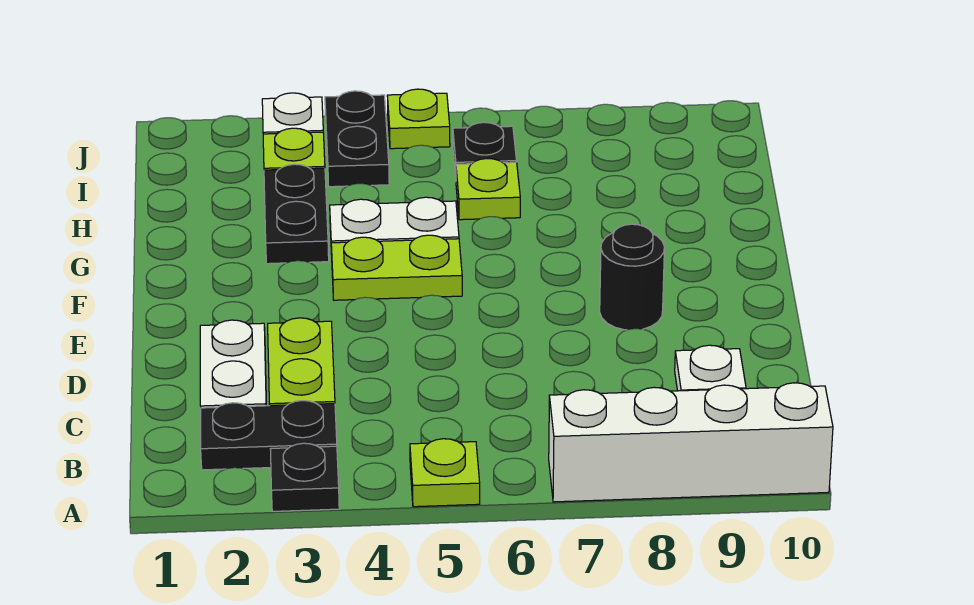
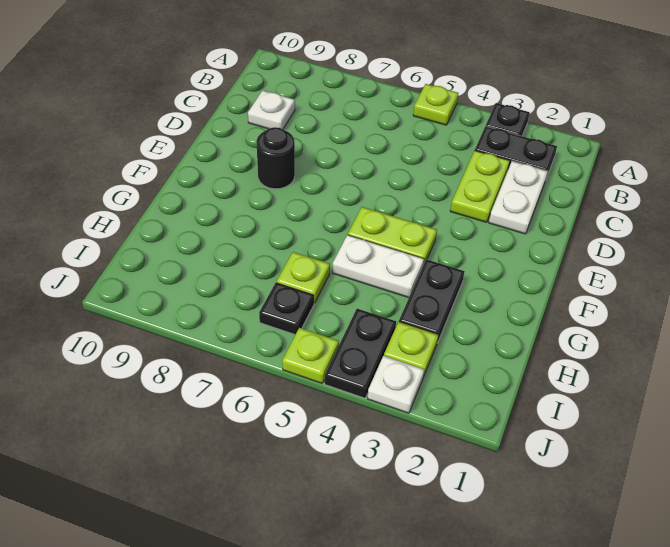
white brick A7:A10 level 1 -> none

